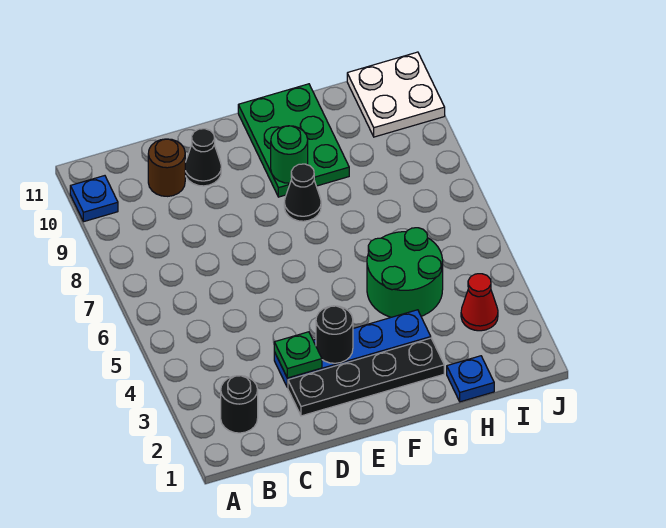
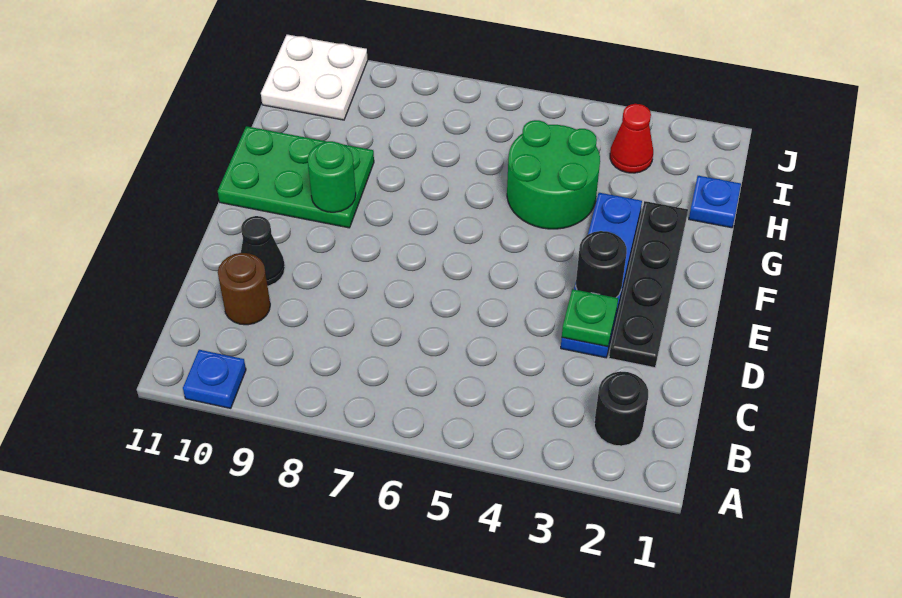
black cone F8 level 1 -> none

